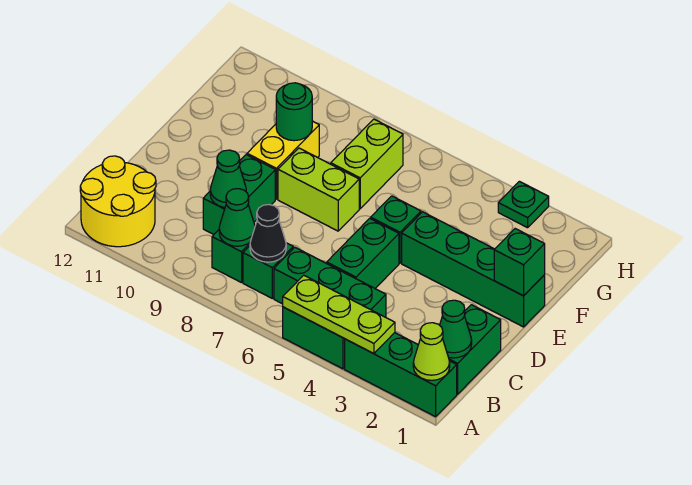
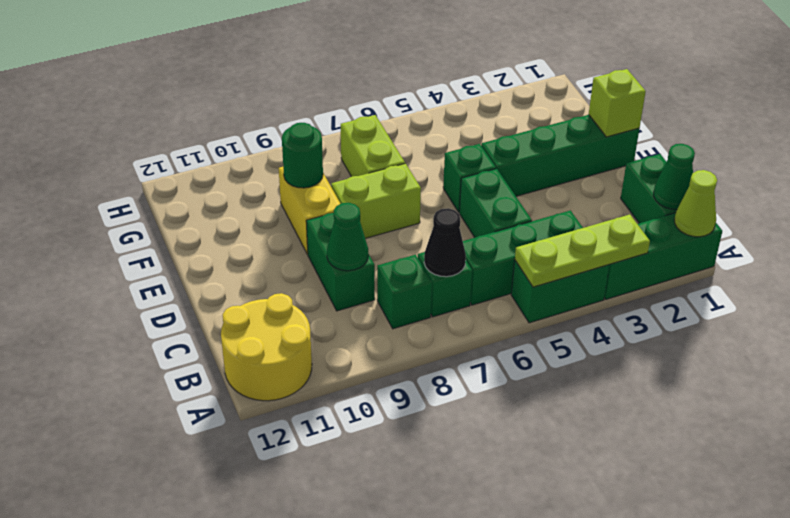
green cone B8 level 2 -> none
green brick E1 level 2 -> lime brick E1 level 2
green plate H3 level 1 -> none

